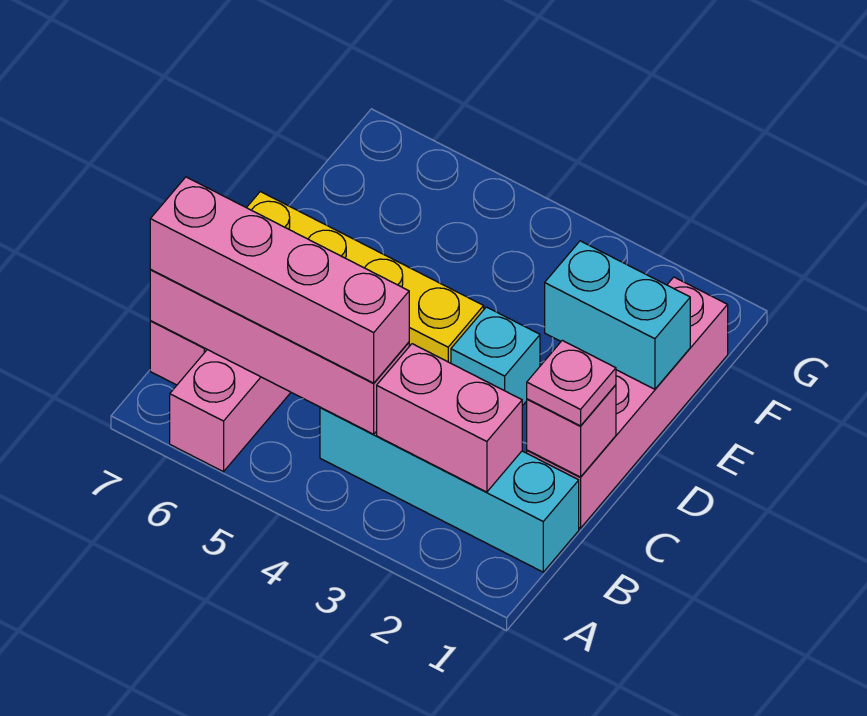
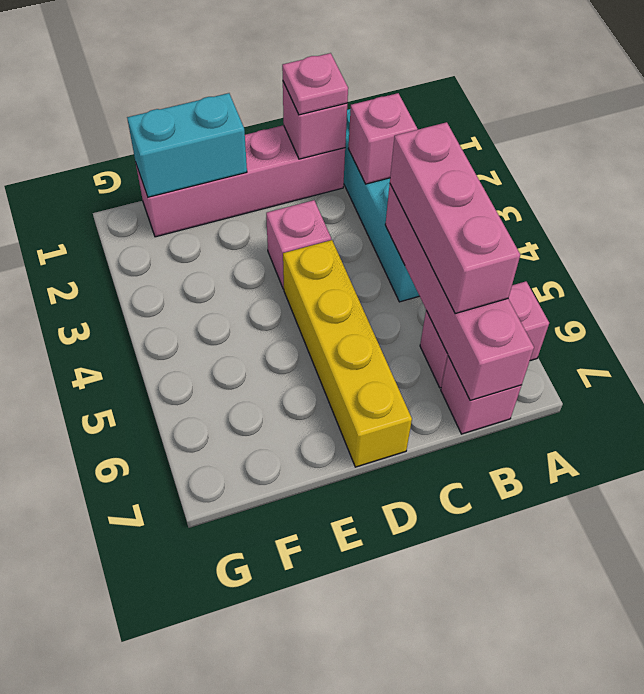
pink brick B2:B3 level 2 -> pink brick B2 level 2
pink brick B4:B7 level 3 -> pink brick B4:B6 level 3
cyan brick D3 level 1 -> pink brick D3 level 1
cyan brick E1:E2 level 2 -> cyan brick E1:F1 level 2

